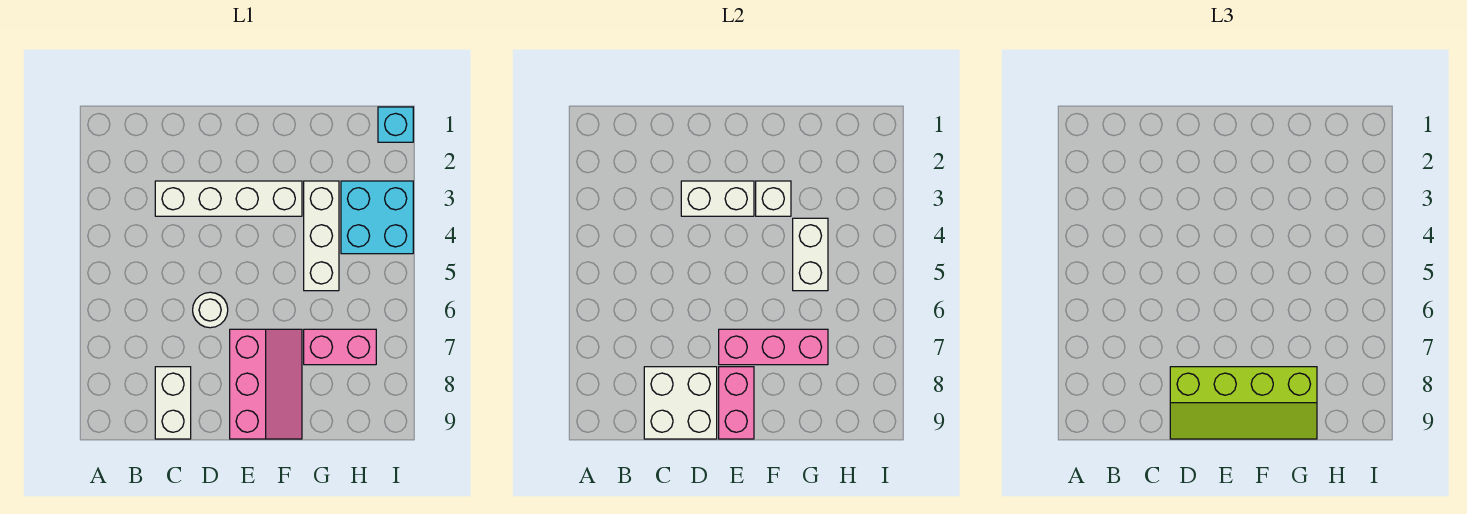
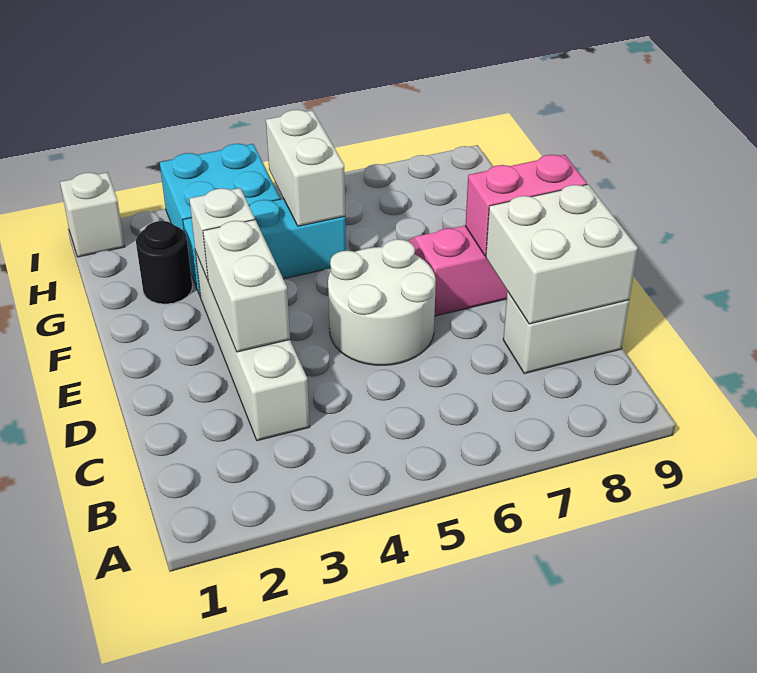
white round brick D6 level 1 -> white round brick D5:E6 level 1
lime slope D8:G9 level 3 top 8 -> none
pink brick E7:G7 level 2 -> none
none -> black round brick G2 level 1
white brick G3:G5 level 1 -> cyan brick G3:G5 level 1
white brick G4:G5 level 2 -> white brick G5:H5 level 2
pink brick G7:H7 level 1 -> none
cyan brick I1 level 1 -> white brick I1 level 1

